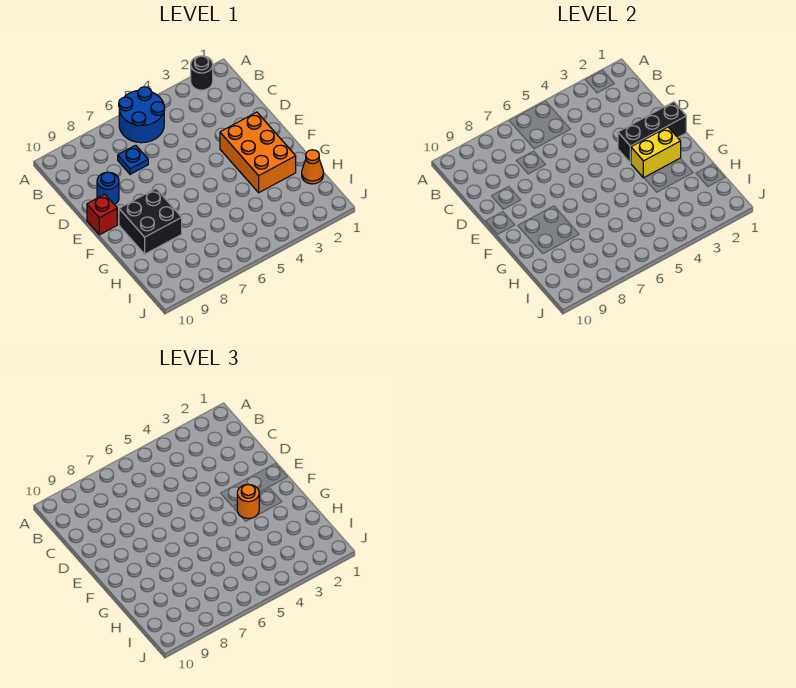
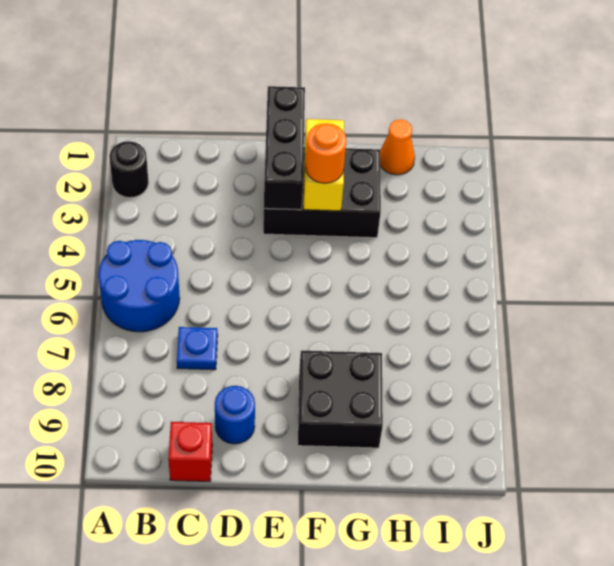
orange brick E2:G3 level 1 -> black brick E2:G3 level 1
red brick E10 level 1 -> red brick C10 level 1

